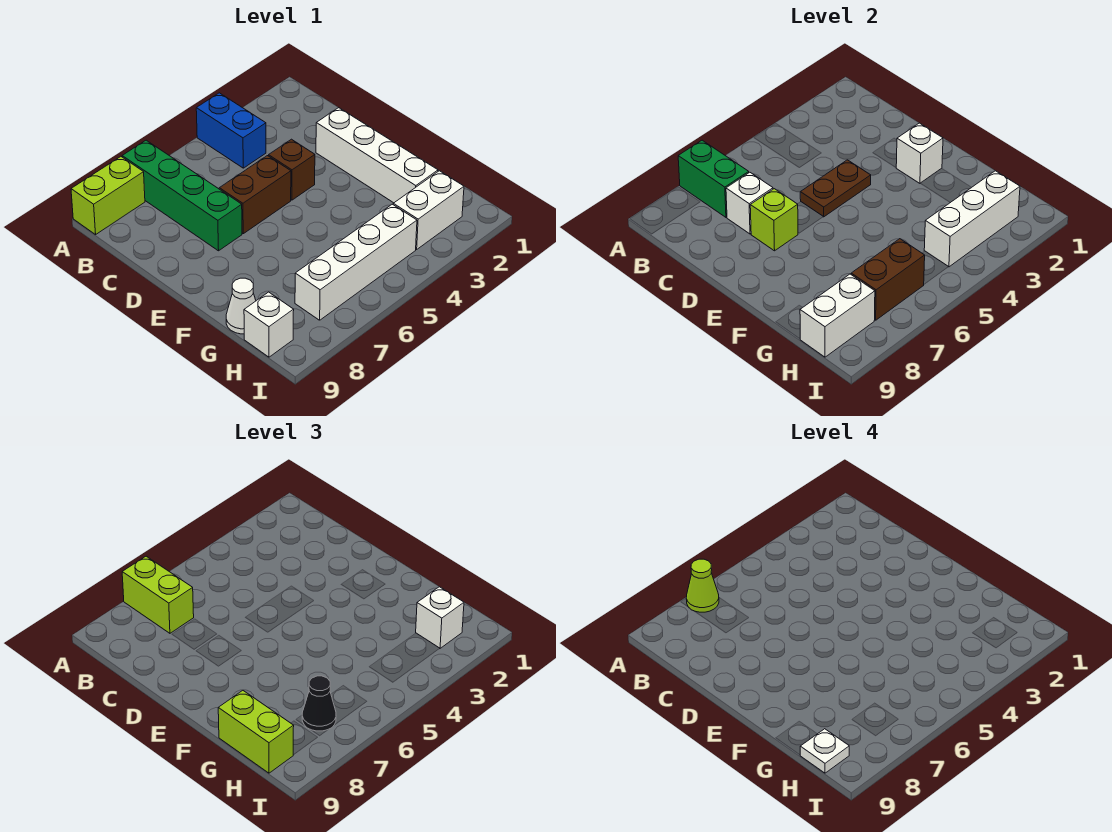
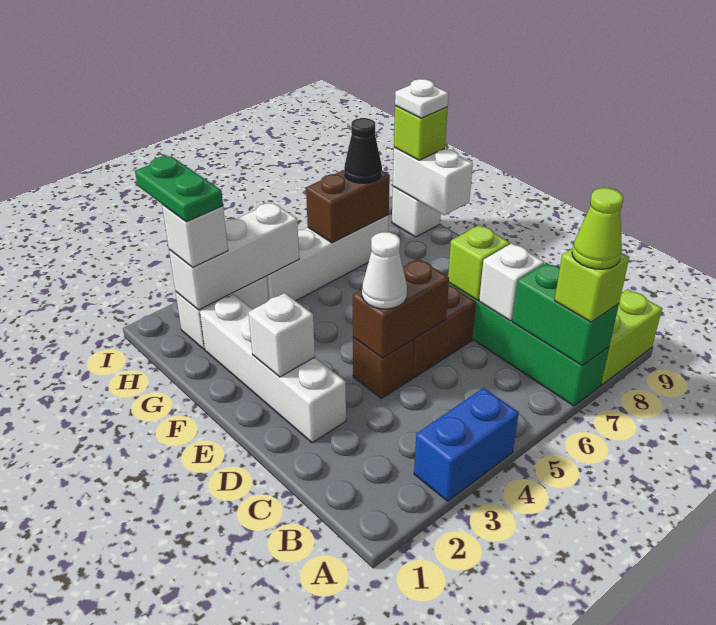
blue brick A4:B4 level 1 -> blue brick A3:A4 level 1
lime brick A7:B7 level 3 -> lime brick A7 level 3
brown plate D4:D5 level 2 -> brown brick D4:D5 level 2
white cone G9 level 1 -> white cone D4 level 3
lime brick G9:H9 level 3 -> lime brick H9 level 3
none -> green plate H2:I2 level 4
white brick H8:H9 level 2 -> white brick G9:H9 level 2

